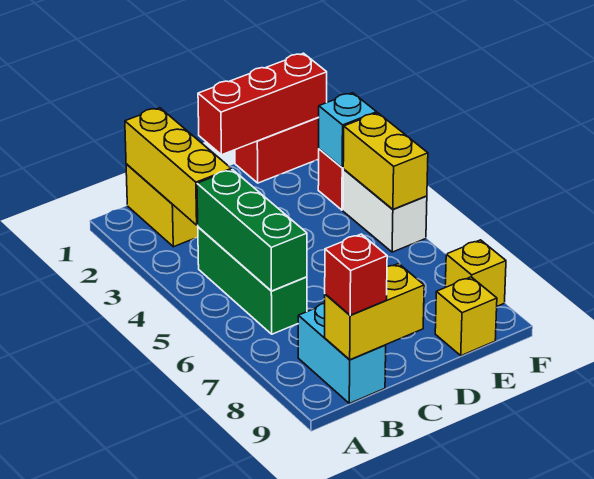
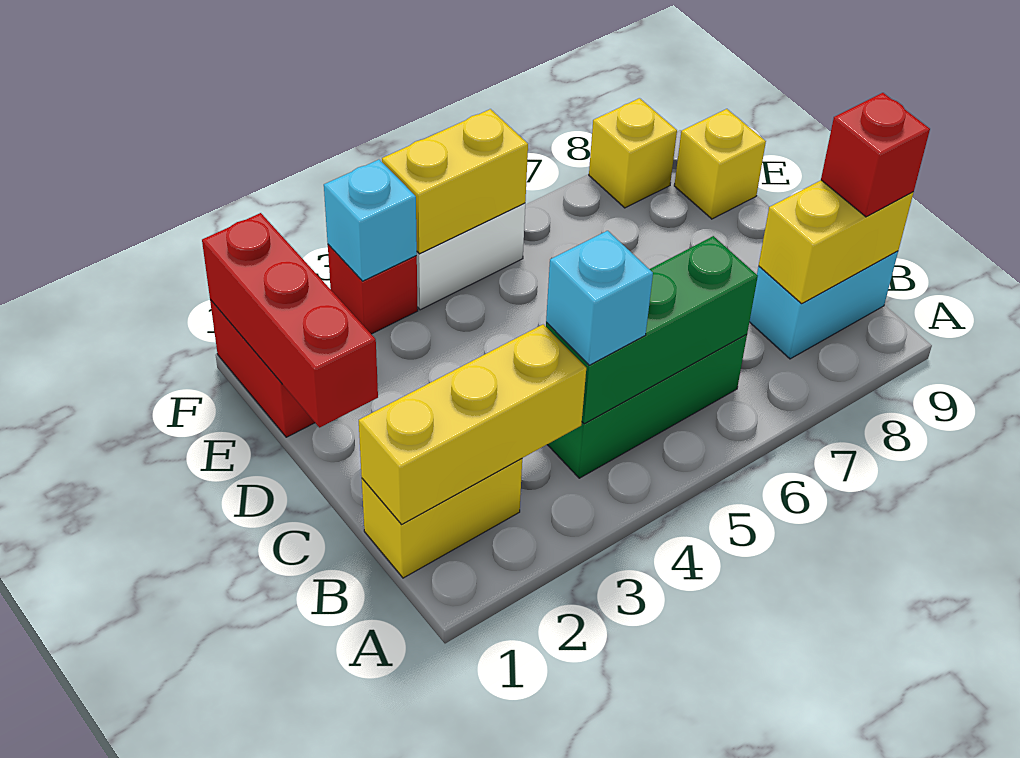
none -> cyan brick B4 level 3
yellow brick B9:C9 level 2 -> yellow brick B8:B9 level 2

